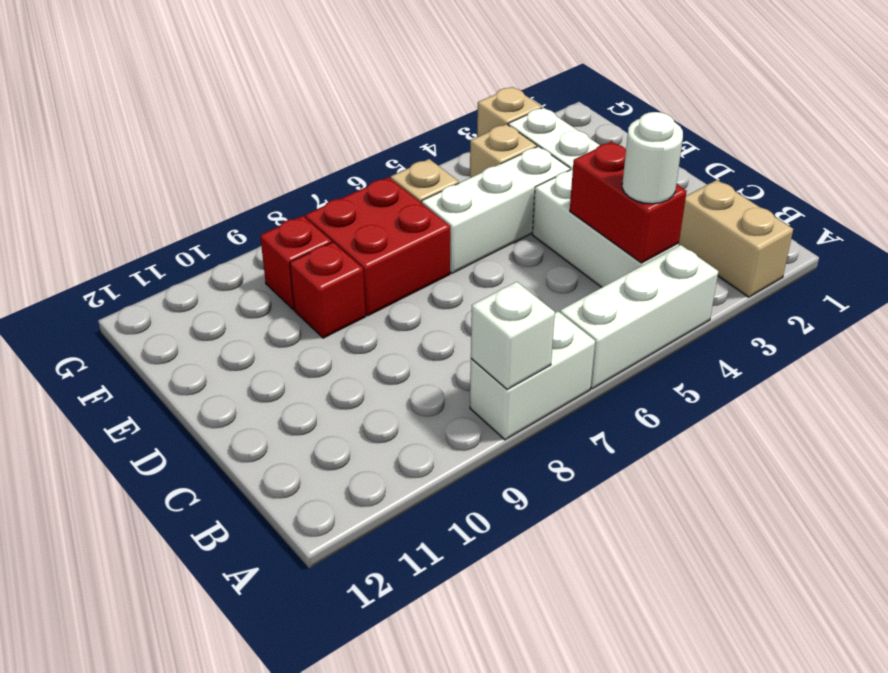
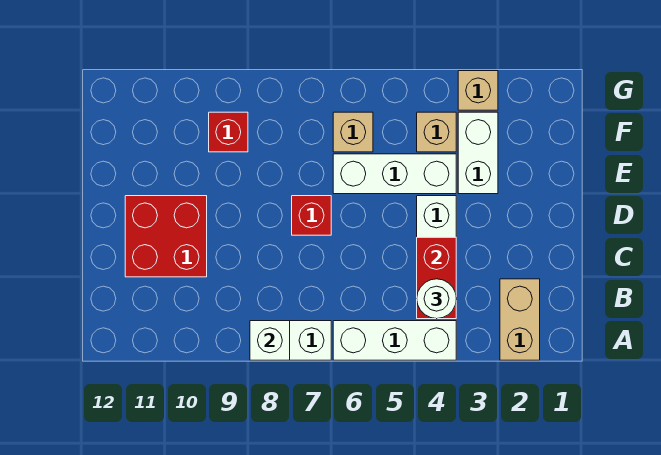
red brick E7:F8 level 1 -> red brick C10:D11 level 1
red brick E9 level 1 -> red brick D7 level 1

